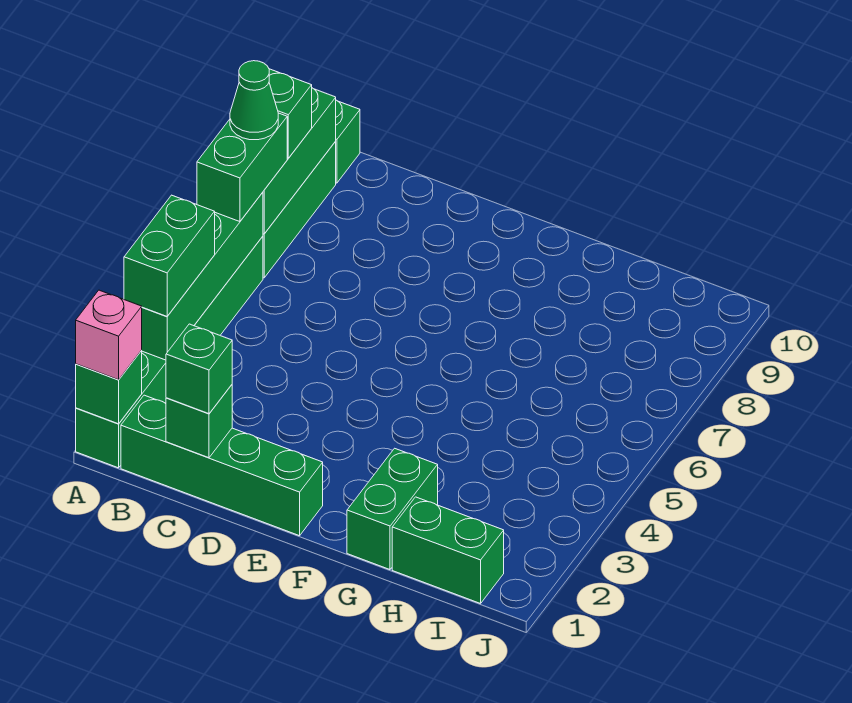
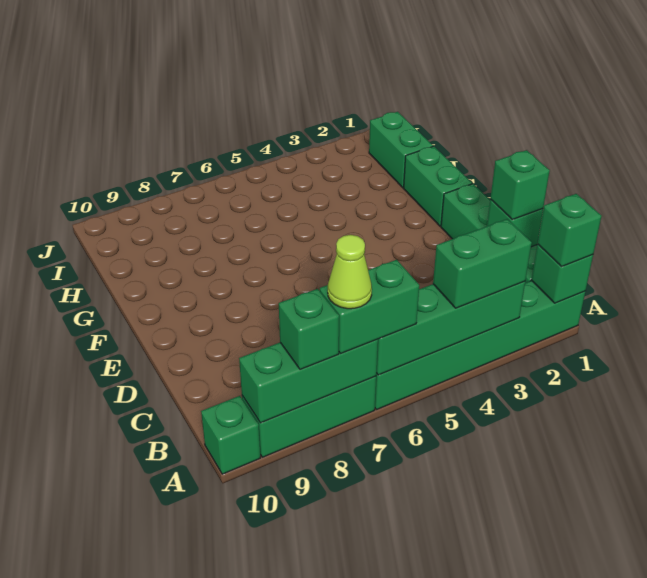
pink brick A1 level 3 -> green brick A1 level 3
green cone A7 level 4 -> lime cone A7 level 4
green brick G1:G2 level 1 -> green brick F1:G1 level 1

